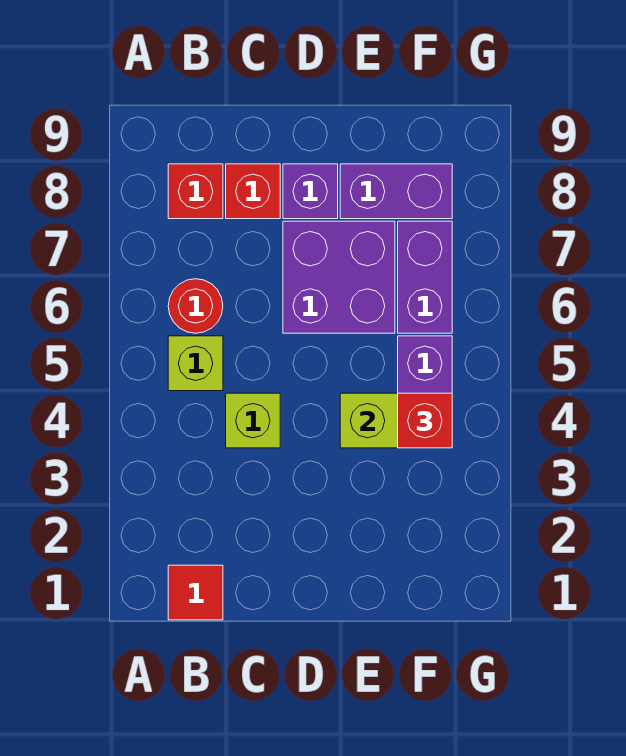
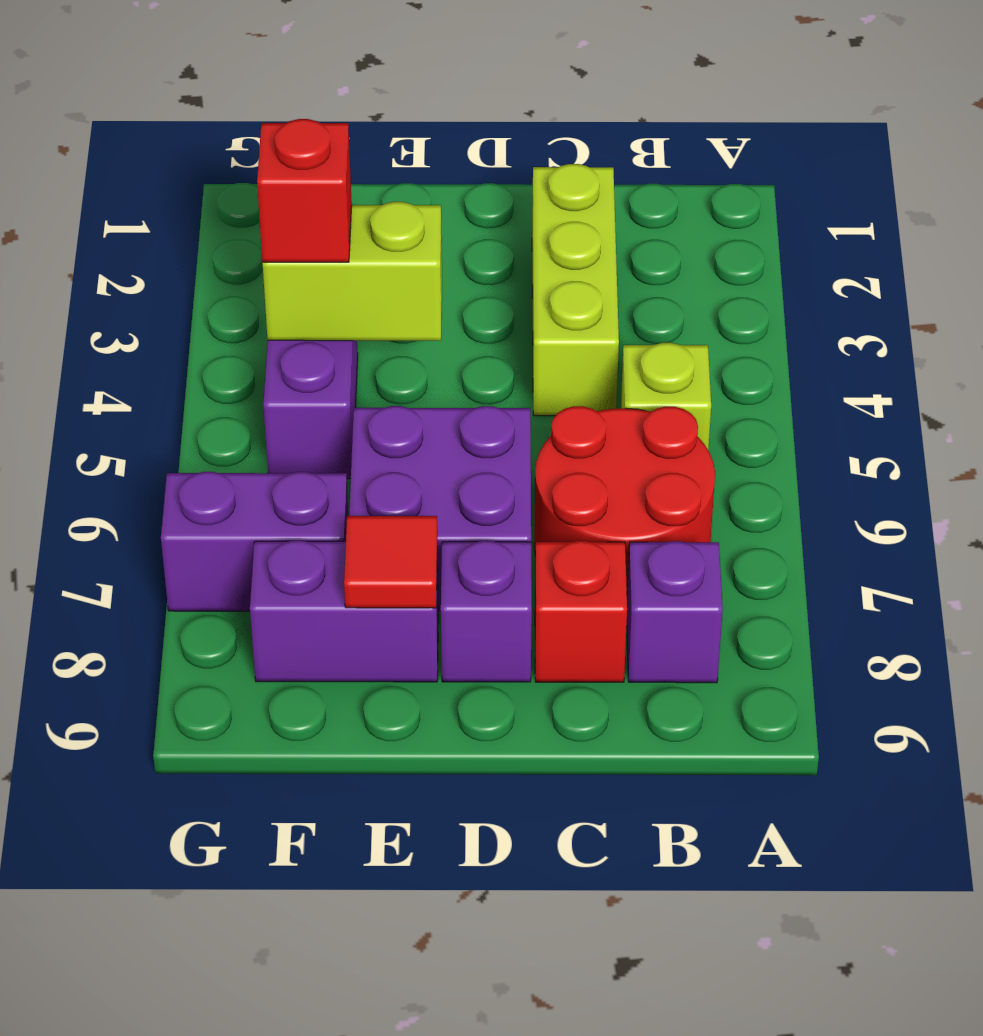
red tile B1 level 1 -> red tile E8 level 2
red round brick B6 level 1 -> red round brick B6:C7 level 1
red brick B8 level 1 -> purple brick B8 level 1
lime brick C4 level 1 -> lime brick C2:C4 level 1
purple brick F6:F7 level 1 -> purple brick F7:G7 level 1

